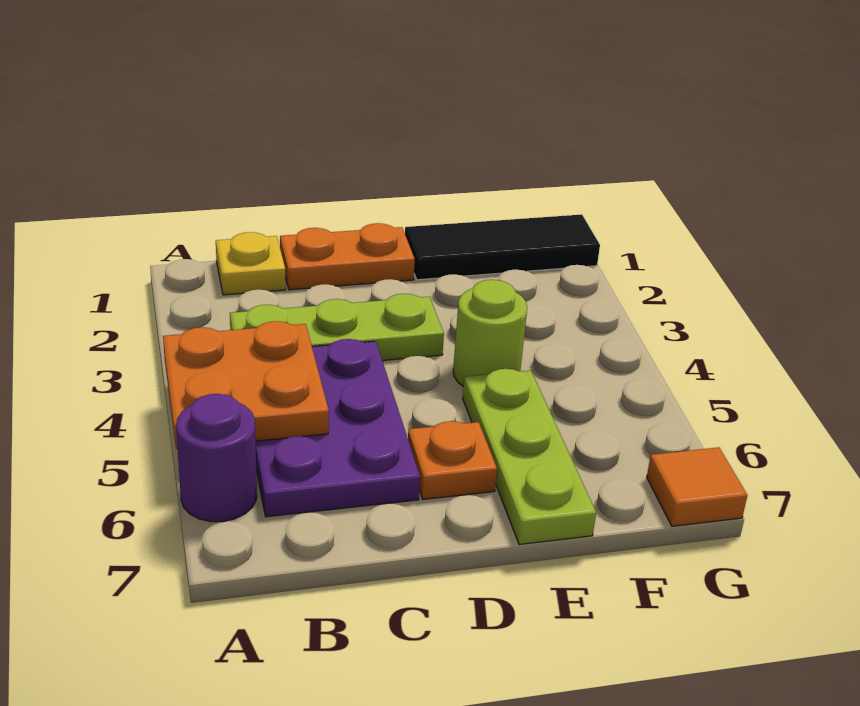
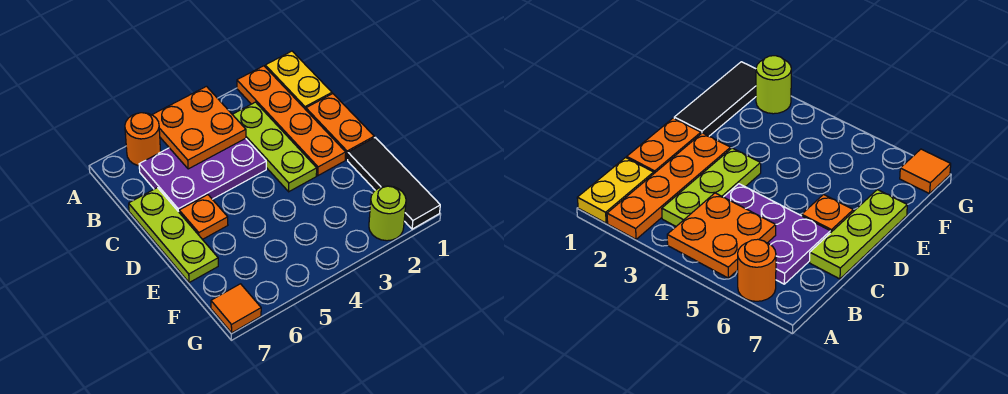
none -> orange plate A2:D2 level 1
purple round brick A6 level 1 -> orange round brick A6 level 1
yellow plate B1 level 1 -> yellow plate A1:B1 level 1
lime round brick E4 level 1 -> lime round brick G2 level 1
lime plate E5:E7 level 1 -> lime plate C7:E7 level 1

